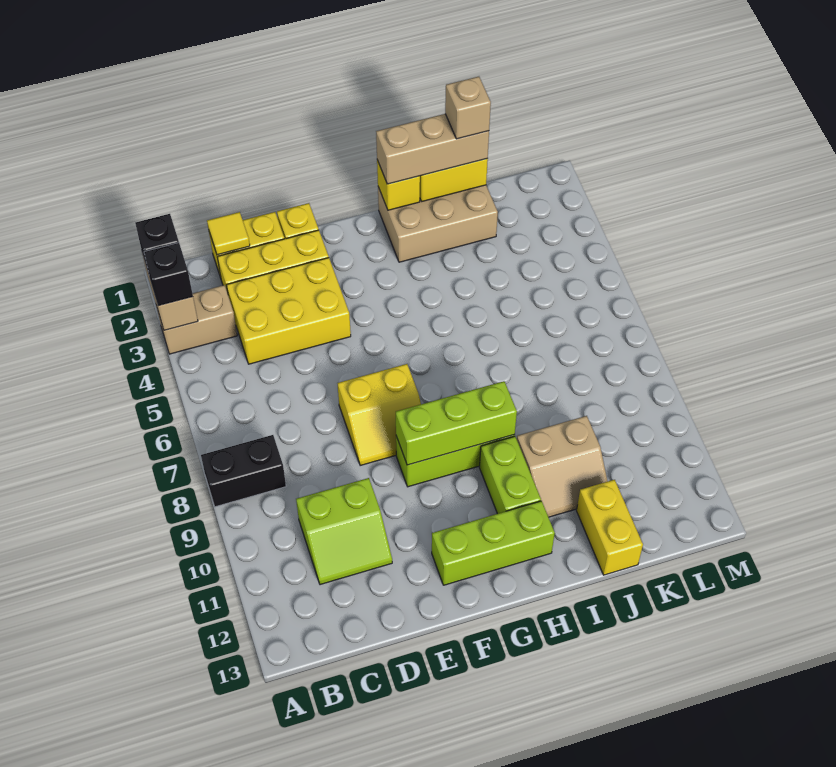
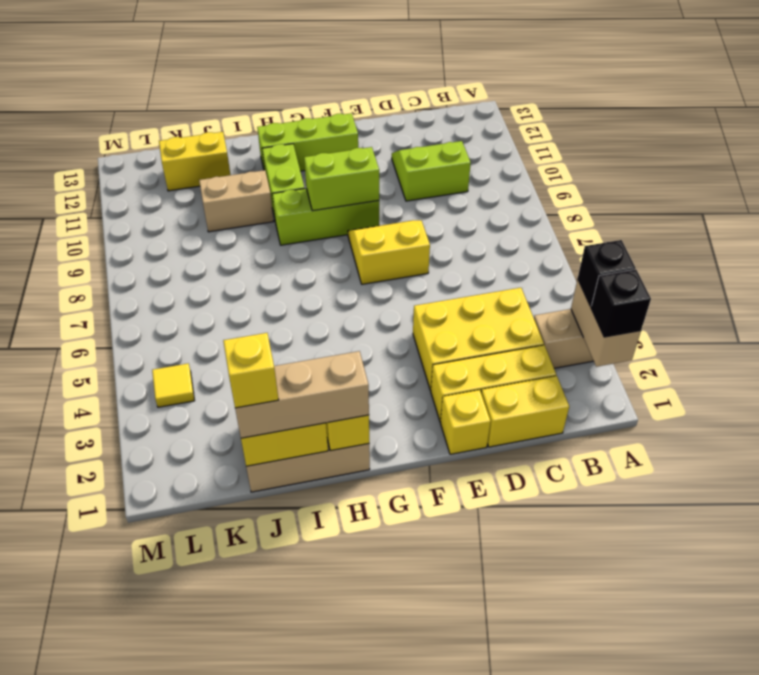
black brick A8:B8 level 1 -> none
yellow tile C1 level 2 -> yellow tile L4 level 1
lime brick F9:H9 level 2 -> lime brick F9:G9 level 2
tan brick J1 level 4 -> yellow brick J1 level 4
yellow brick J12:J13 level 1 -> yellow brick J12:K12 level 1

